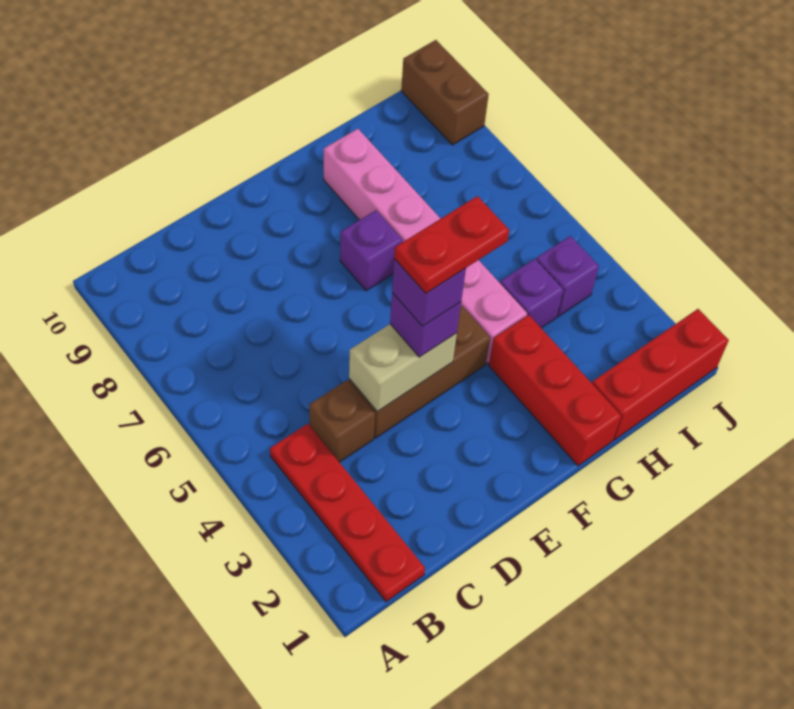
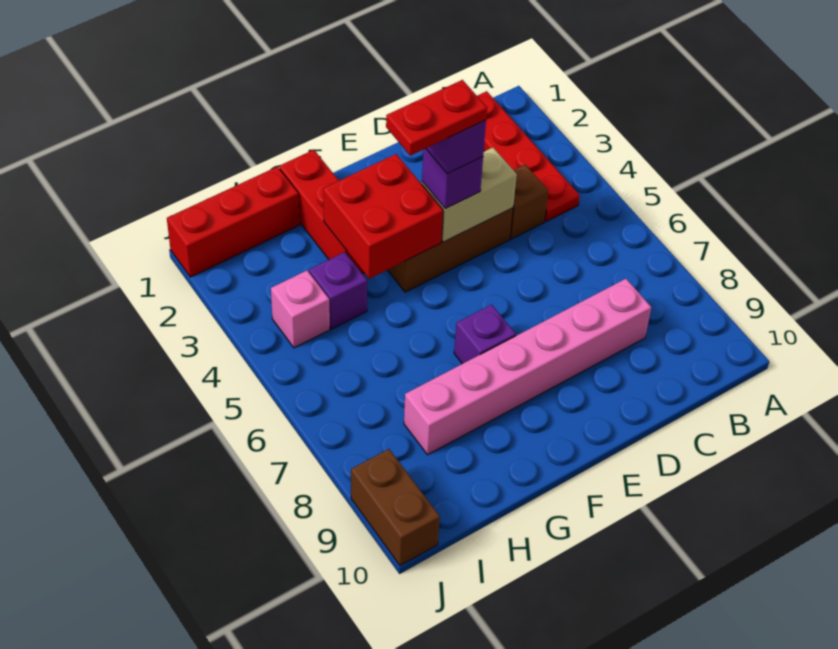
none -> red brick F3:G4 level 2
pink brick G4:G9 level 1 -> pink brick C8:H8 level 1
purple brick I4 level 1 -> pink brick I4 level 1

